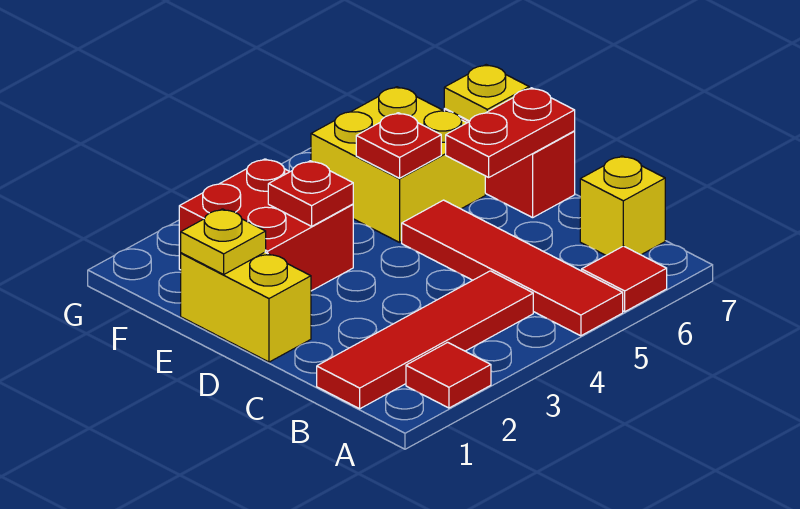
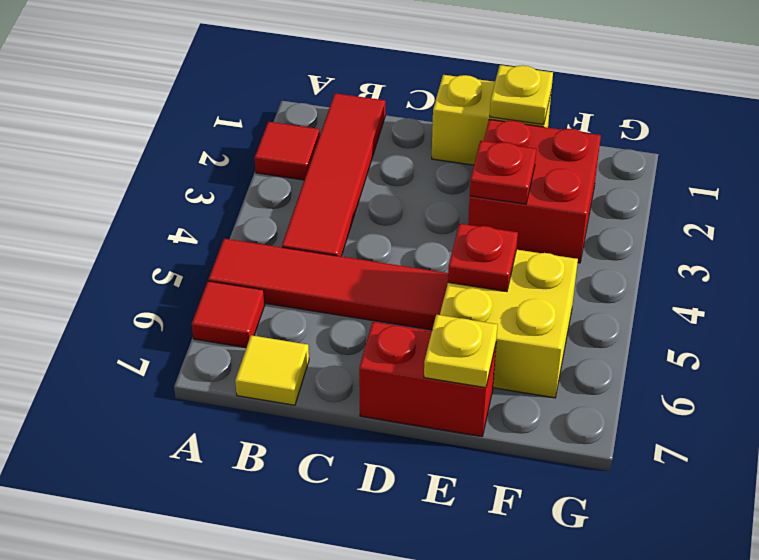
yellow brick B7 level 1 -> yellow tile B7 level 1
red plate D6:D7 level 2 -> none

